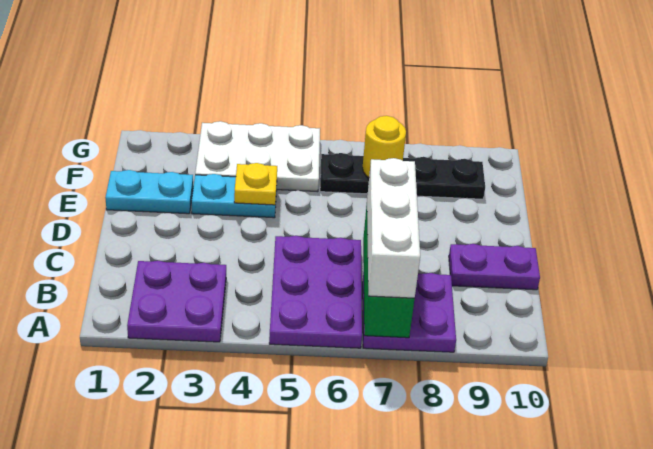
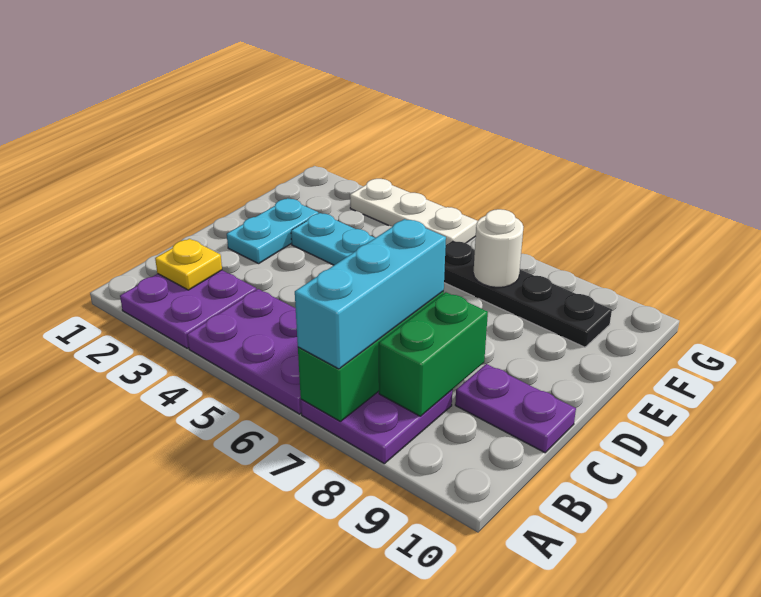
purple plate A5:C6 level 1 -> purple plate A4:B6 level 1
white brick A7:C7 level 3 -> cyan brick A7:C7 level 3
none -> green brick B8:C8 level 2
cyan plate E1:E2 level 1 -> cyan plate D2:E2 level 1
yellow plate E4 level 2 -> yellow plate B2 level 2
white plate F3:G5 level 1 -> white plate G3:G5 level 1
yellow round brick F7 level 2 -> white round brick F7 level 2

